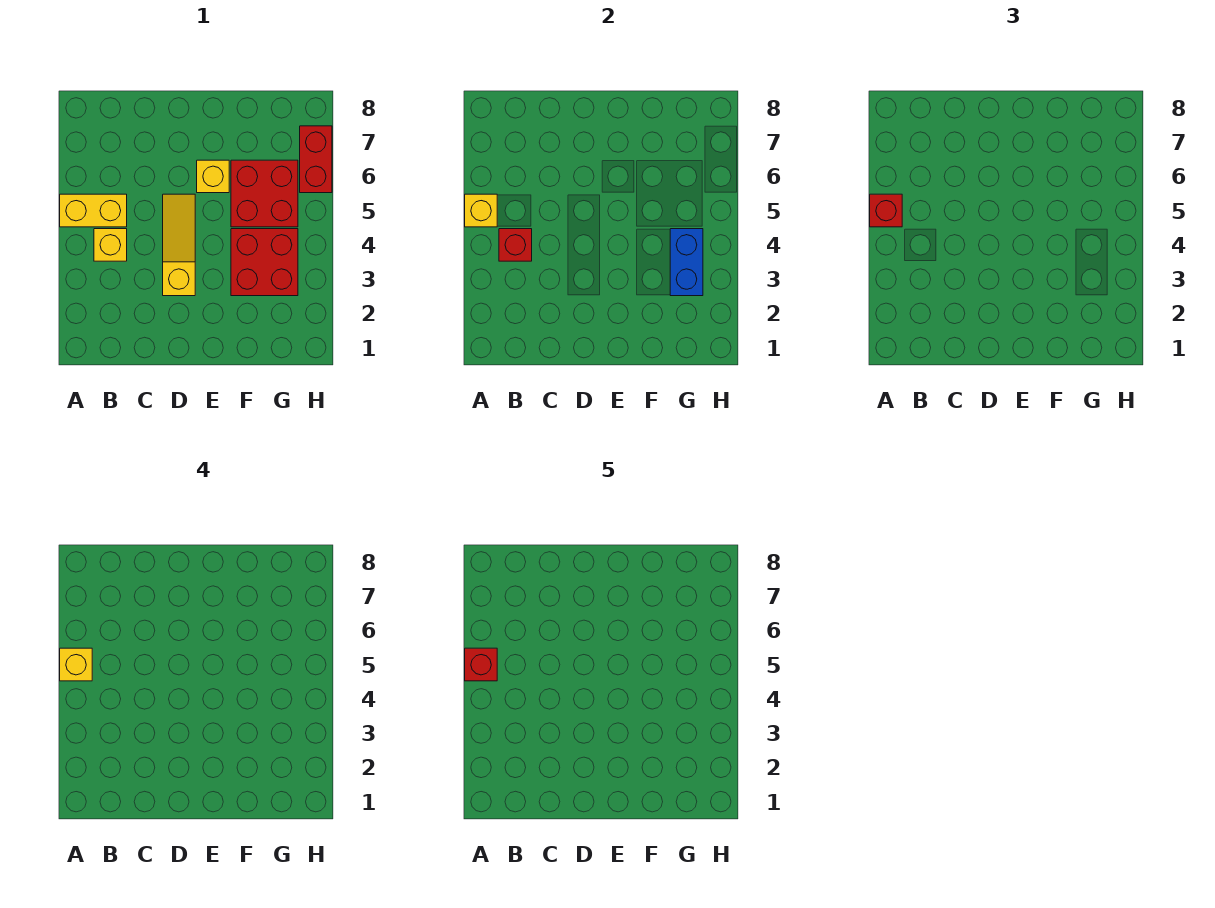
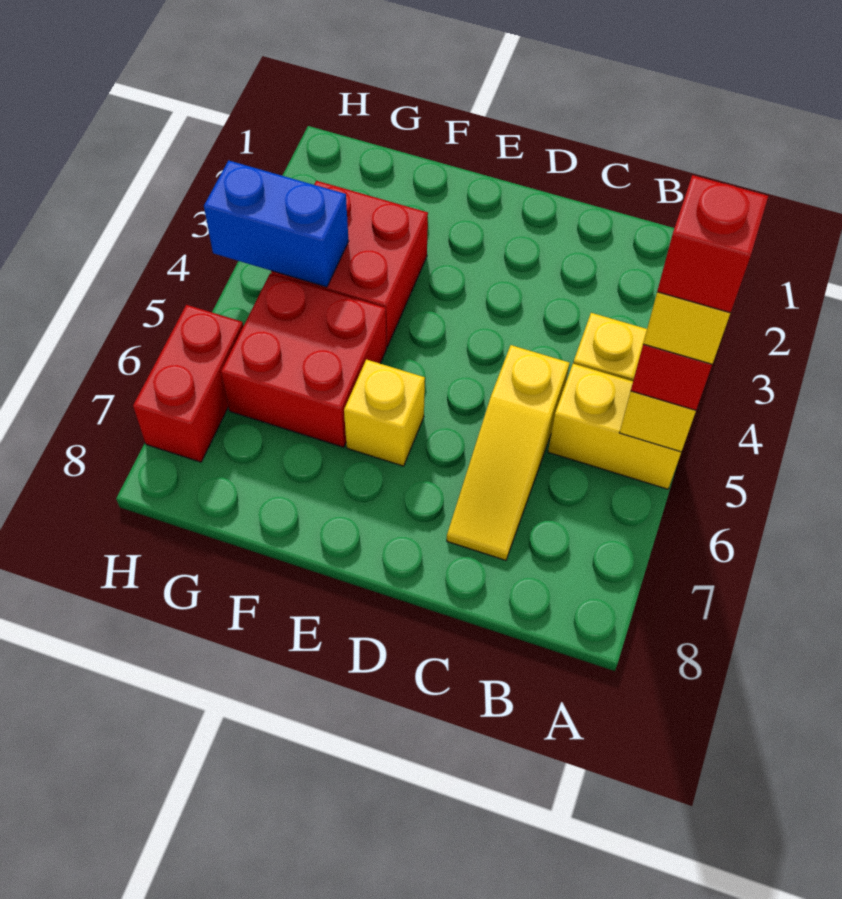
red brick B4 level 2 -> none
yellow slope D3:D5 level 1 top 3 -> yellow slope C5:C7 level 1 top 5
blue brick G3:G4 level 2 -> blue brick G4:H4 level 2

